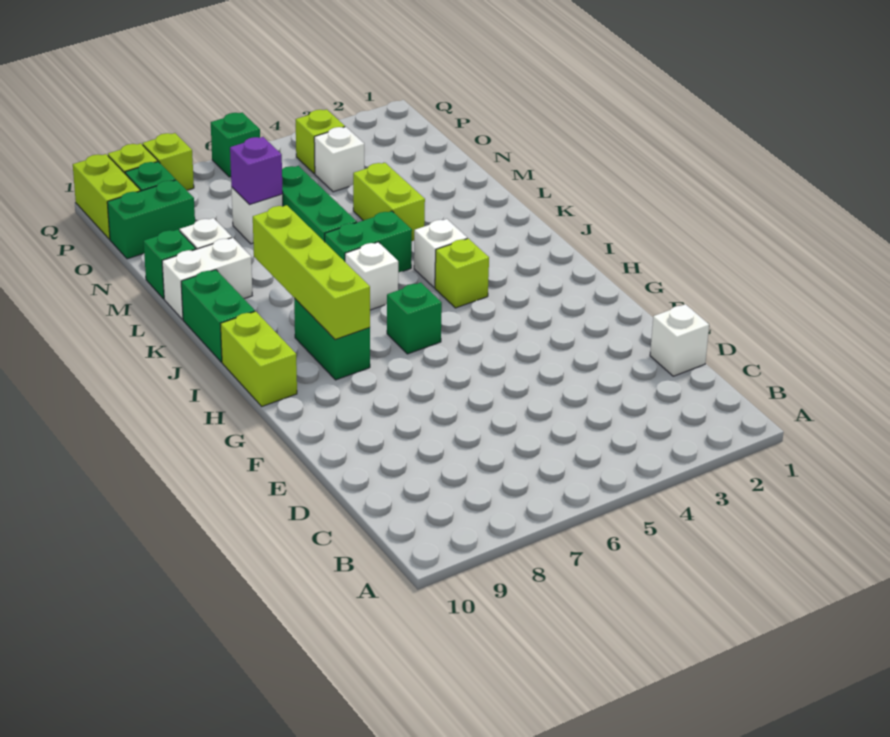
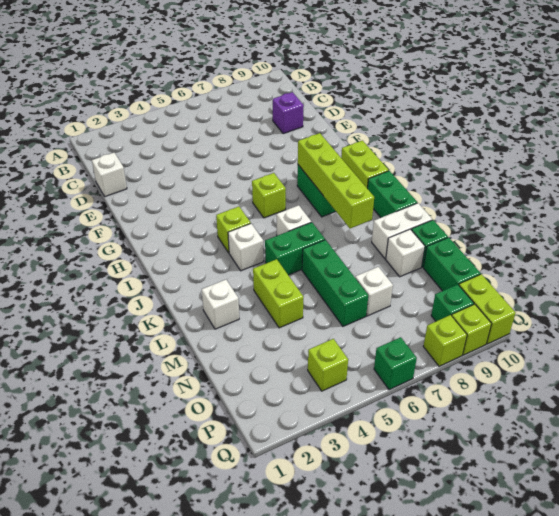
green brick H6 level 1 -> lime brick H6 level 1
purple brick N7 level 2 -> purple brick D9 level 1
white brick O4 level 1 -> white brick L2 level 1
green brick O9:O10 level 1 -> green brick N10:O10 level 1

